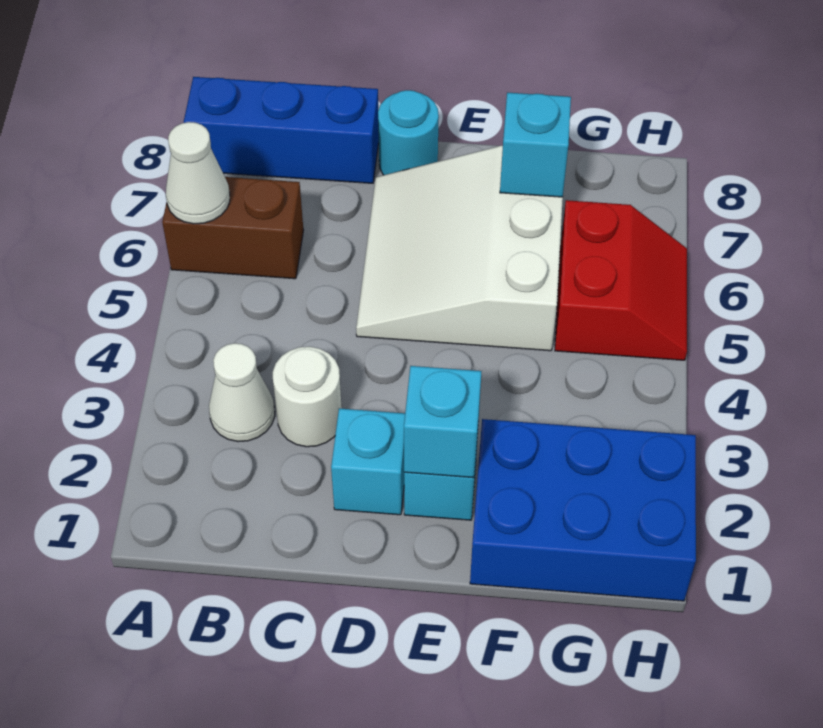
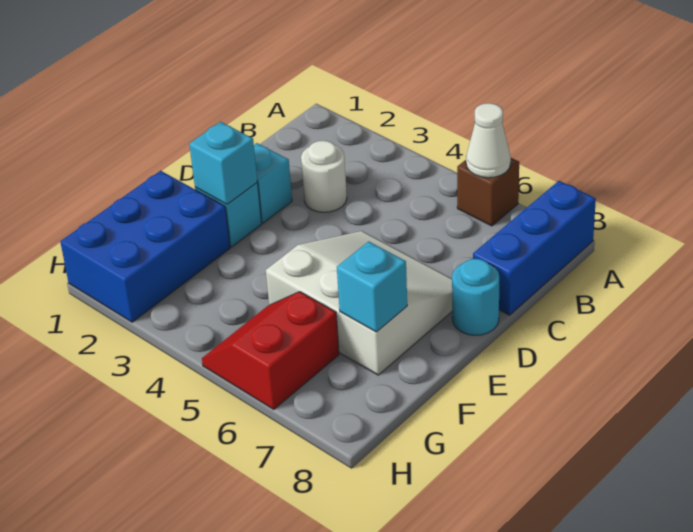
brown brick A6:B6 level 1 -> brown brick A6 level 1
white cone B3 level 1 -> none
red slope G5:H6 level 1 top G -> red slope G5:H6 level 1 top 6

